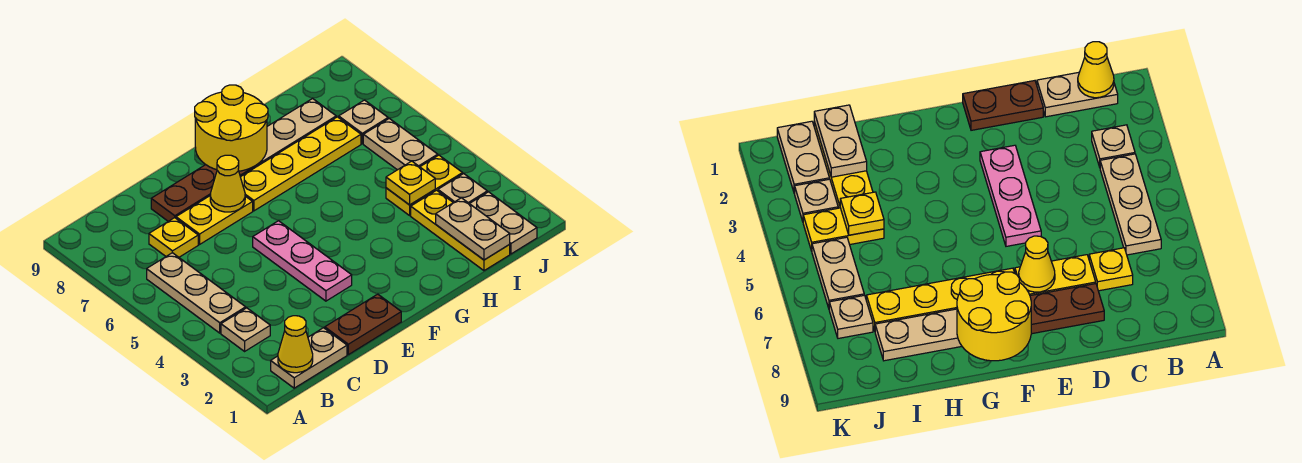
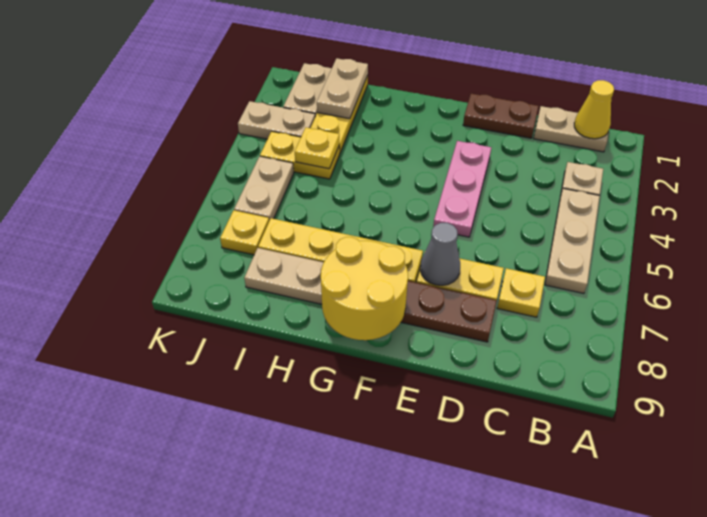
yellow cone E7 level 2 -> grey cone E7 level 2
tan plate J3 level 1 -> tan plate J3:K3 level 1
tan plate J7 level 1 -> yellow plate J7 level 1

